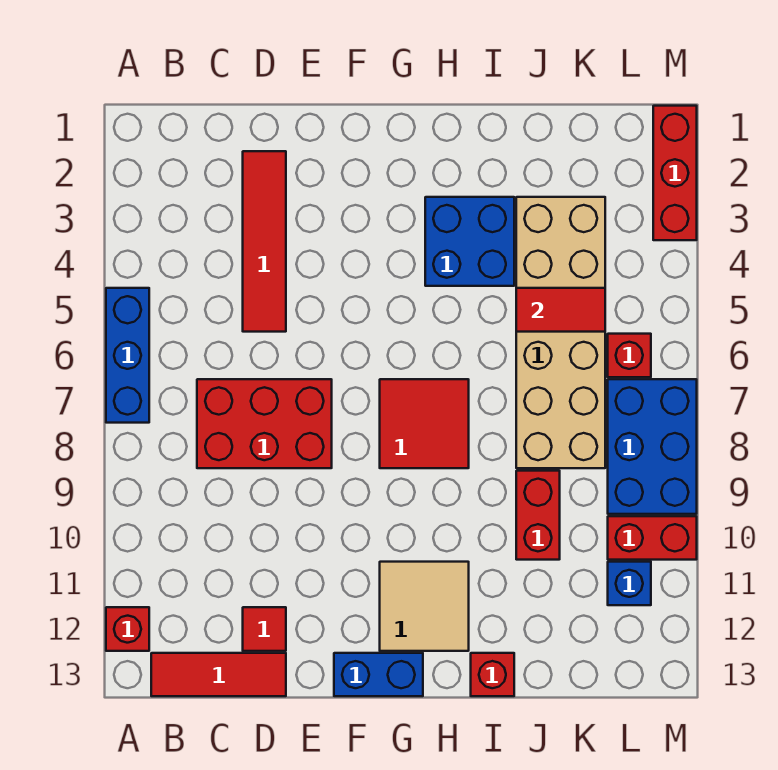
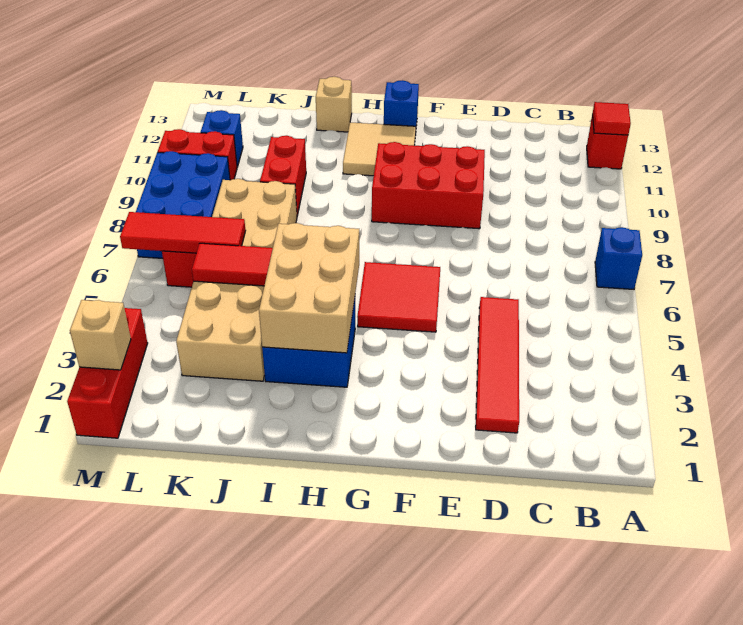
blue brick A5:A7 level 1 -> blue brick A7 level 1
red tile B13:D13 level 1 -> red tile K6:M6 level 2
red brick C7:E8 level 1 -> red brick E9:G10 level 1
red tile D12 level 1 -> red tile A12 level 2
blue brick F13:G13 level 1 -> blue brick G13 level 1
red tile G7:H8 level 1 -> red tile F5:G6 level 1
none -> tan brick H3:I5 level 2
red brick I13 level 1 -> tan brick I13 level 1
none -> tan brick M2 level 2

